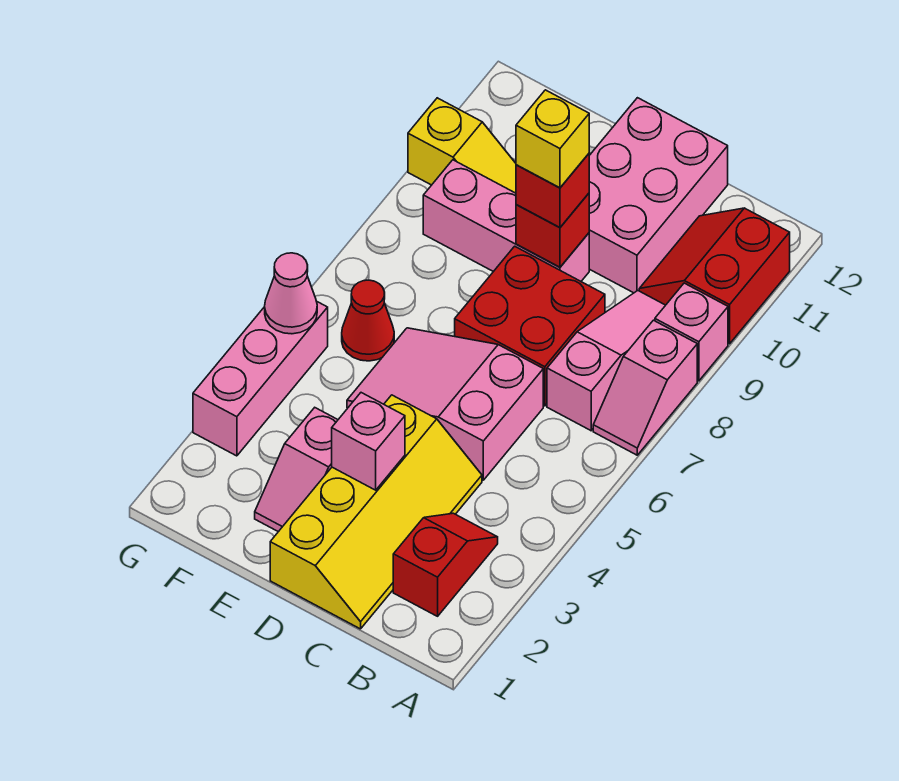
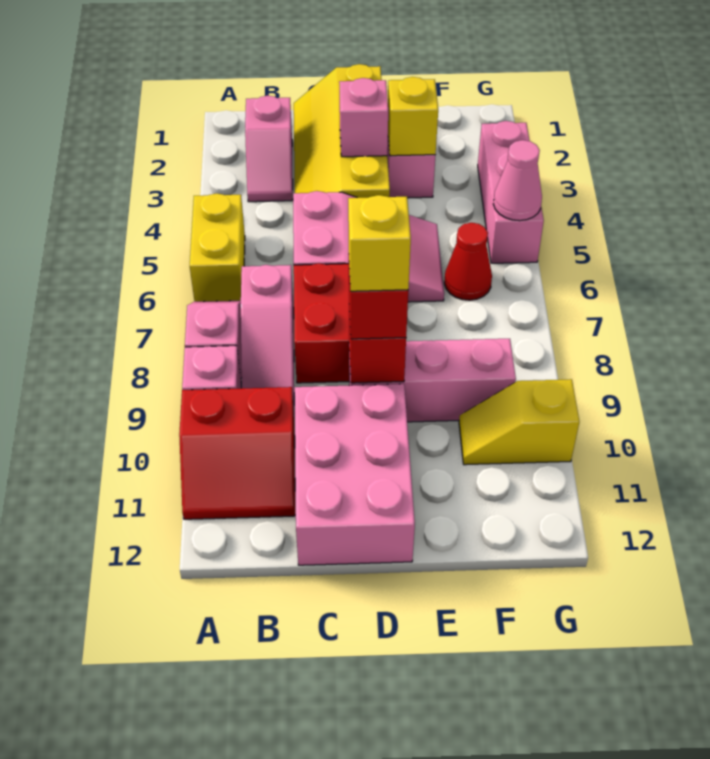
none -> yellow brick A5:A6 level 1
red slope A10:B11 level 1 top A -> red slope A10:B11 level 1 top 10
red slope B2:B3 level 1 top 2 -> pink slope B2:B3 level 1 top 2
none -> yellow brick E3 level 2

